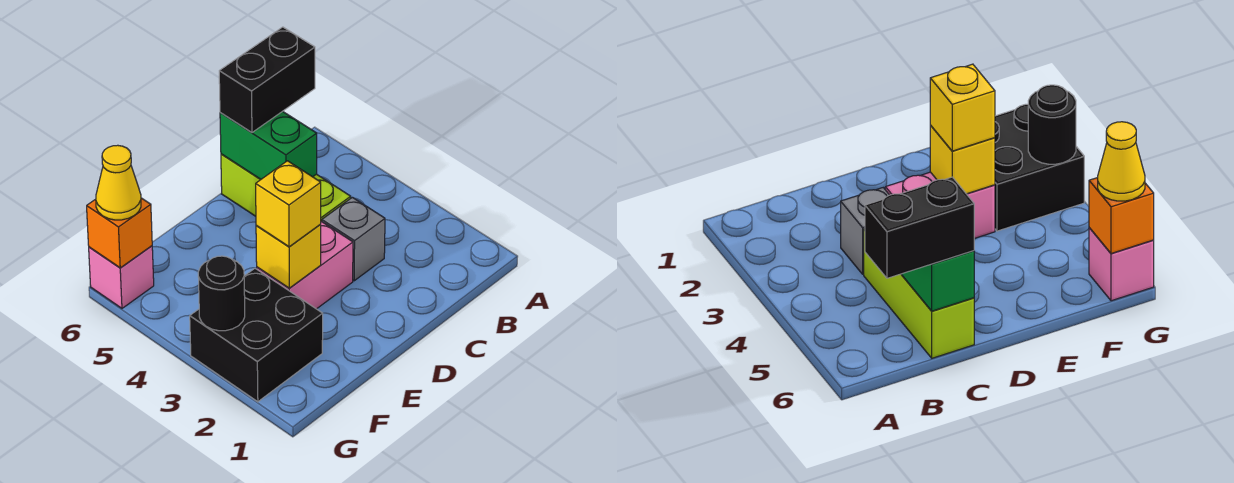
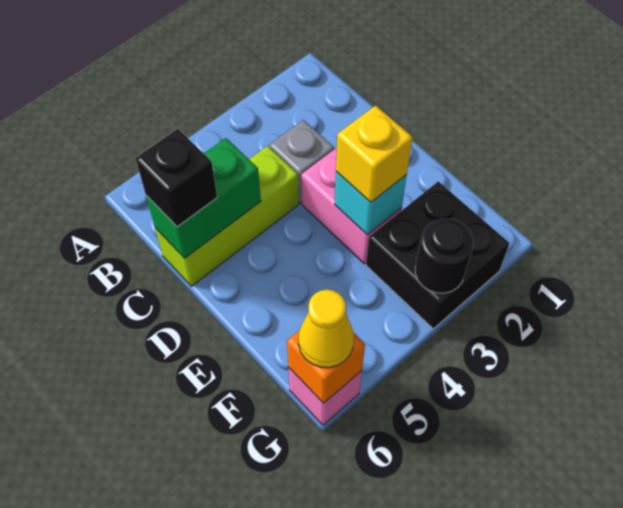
black brick B6:C6 level 3 -> black brick C6 level 3
yellow brick E3 level 2 -> cyan brick E3 level 2

